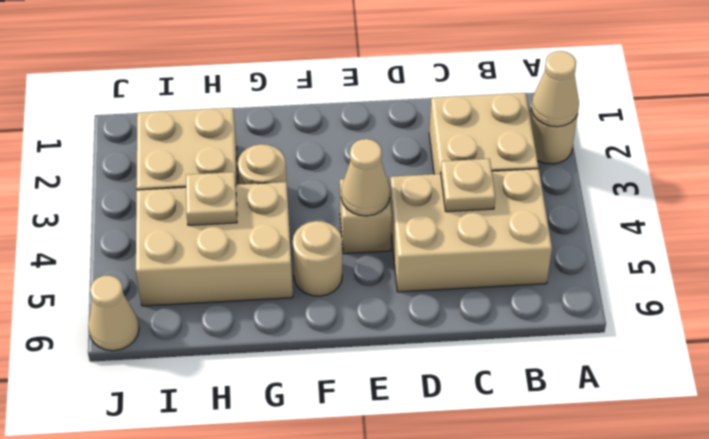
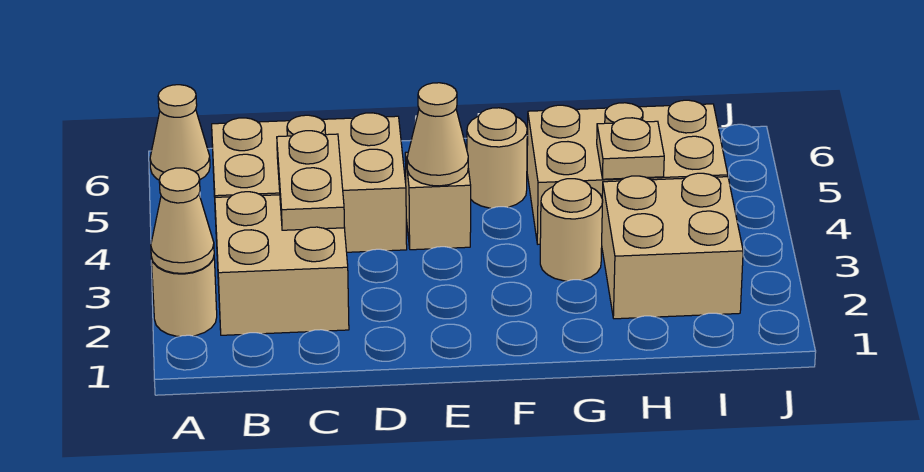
tan plate C4 level 2 -> tan plate C3:C4 level 2
tan cone J6 level 1 -> tan cone A6 level 1

